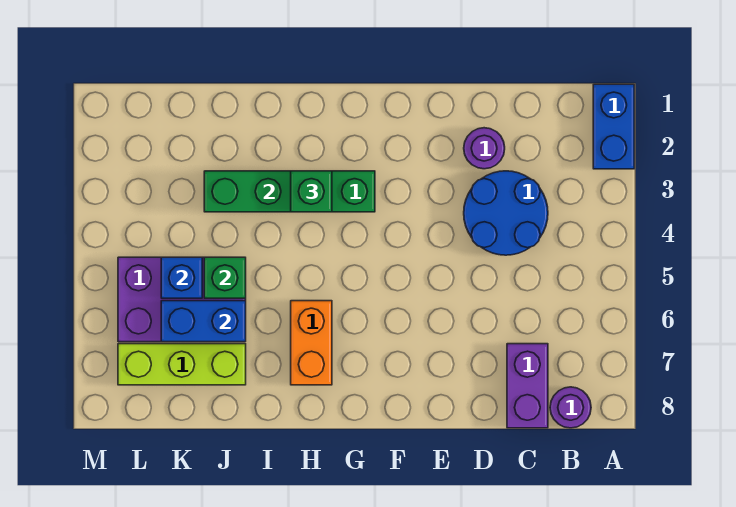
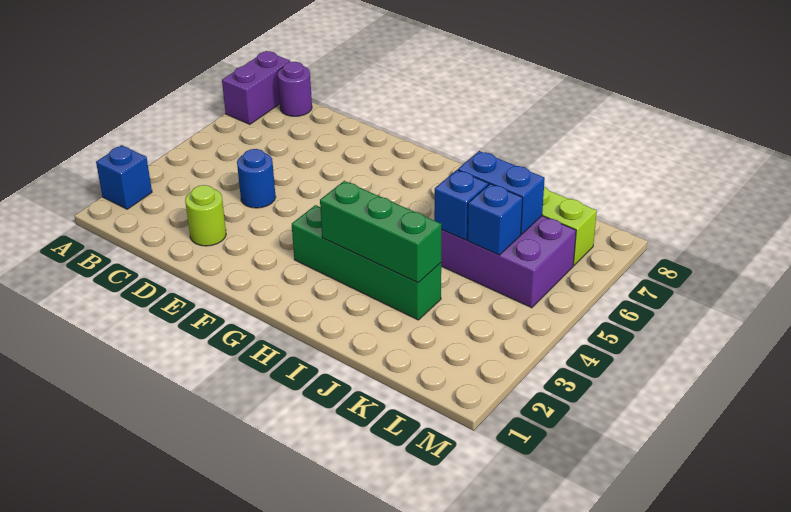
blue brick A1:A2 level 1 -> blue brick A2 level 1
blue round brick C3:D4 level 1 -> blue round brick D4 level 1
purple brick C7:C8 level 1 -> purple brick A7:A8 level 1
purple round brick D2 level 1 -> lime round brick D2 level 1
green brick H3 level 3 -> none
orange brick H6:H7 level 1 -> none
green brick J5 level 2 -> blue brick J5 level 2

